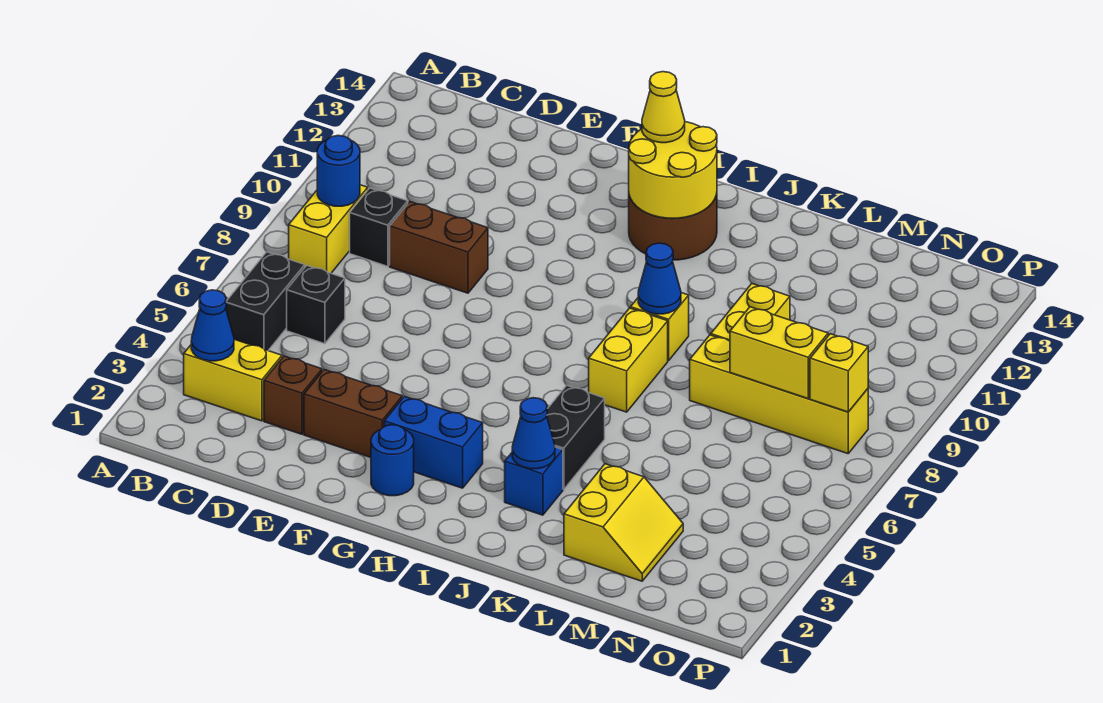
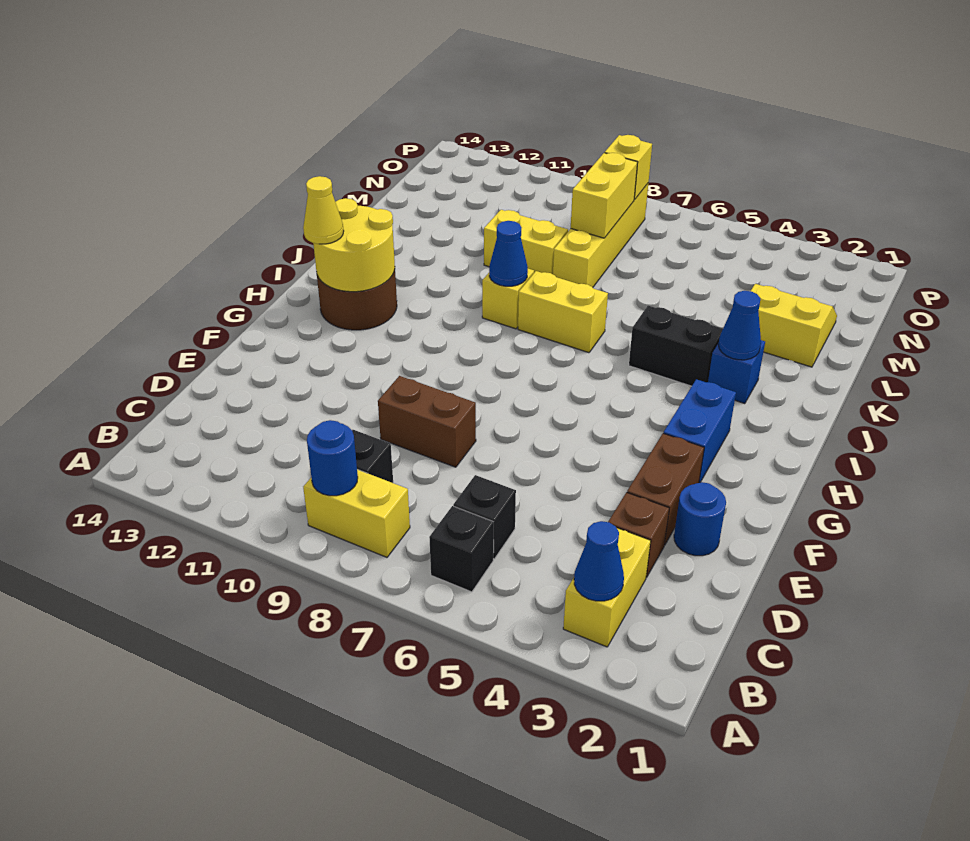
black brick B5:B6 level 1 -> black brick B6 level 1
brown brick D9:E9 level 1 -> brown brick E8:E9 level 1
blue round brick G2 level 1 -> blue round brick E2 level 1

